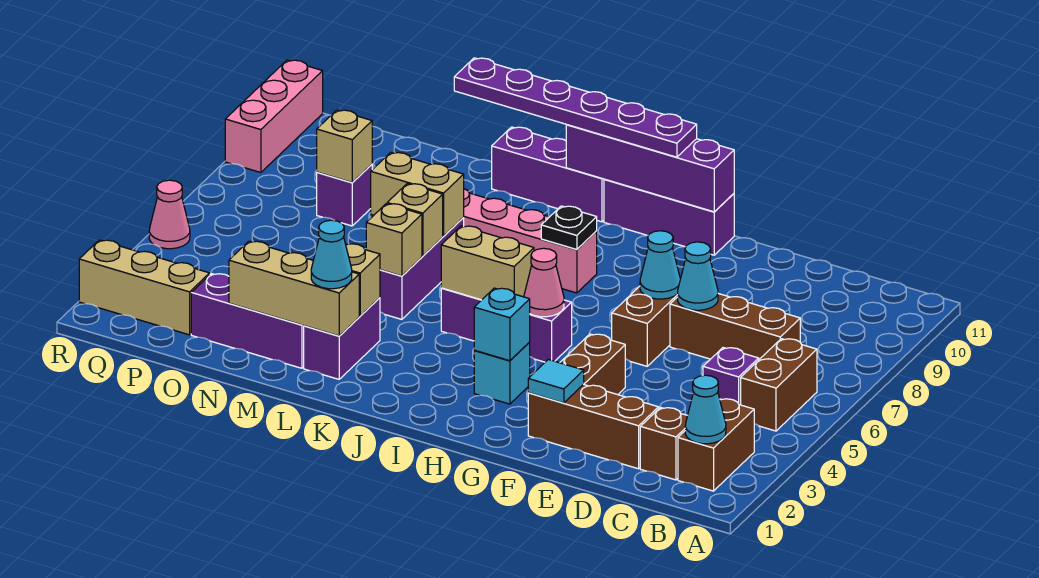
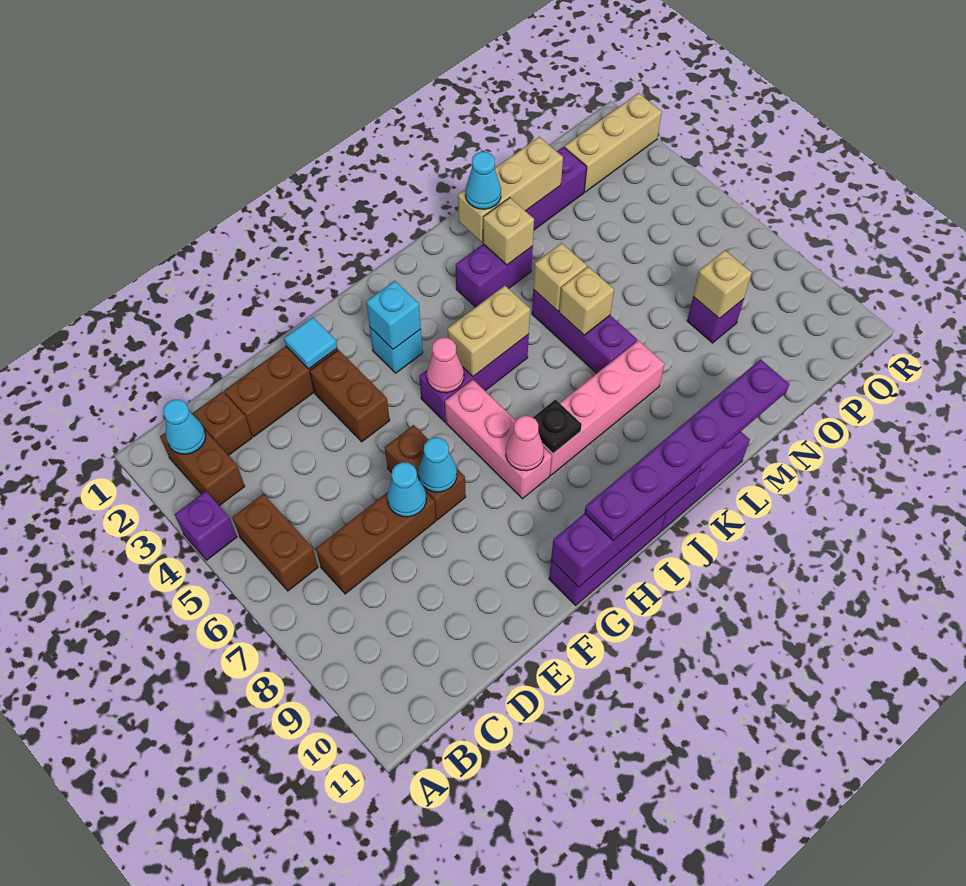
purple brick C5 level 1 -> purple brick A4 level 1
purple brick L2:L3 level 1 -> purple brick K3:L3 level 1
tan brick L7:M7 level 2 -> none
pink cone R5 level 1 -> pink cone H8 level 2
pink brick R9:R11 level 1 -> pink brick H6:H8 level 1

